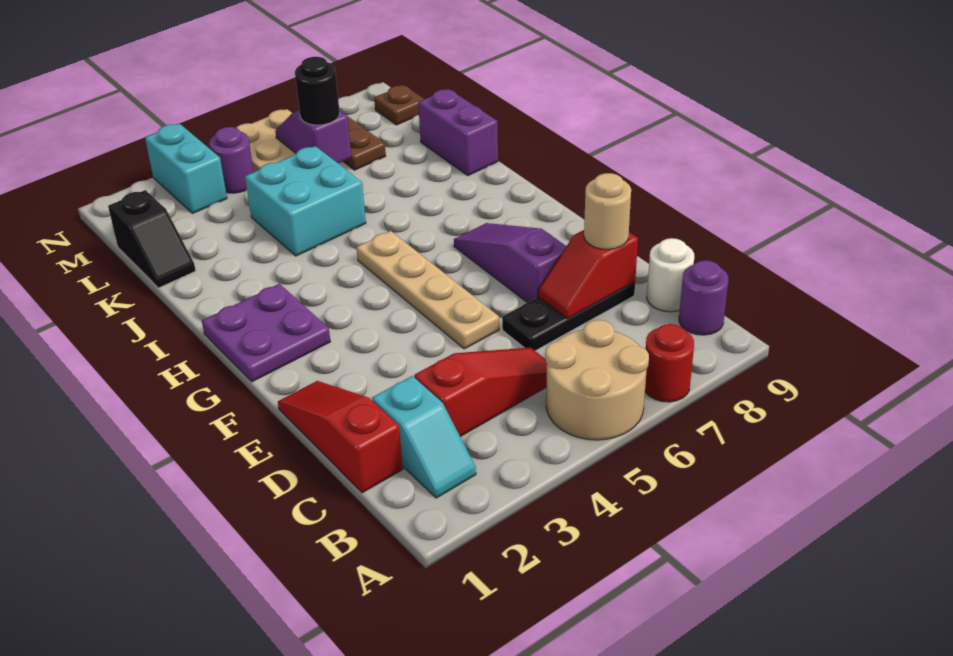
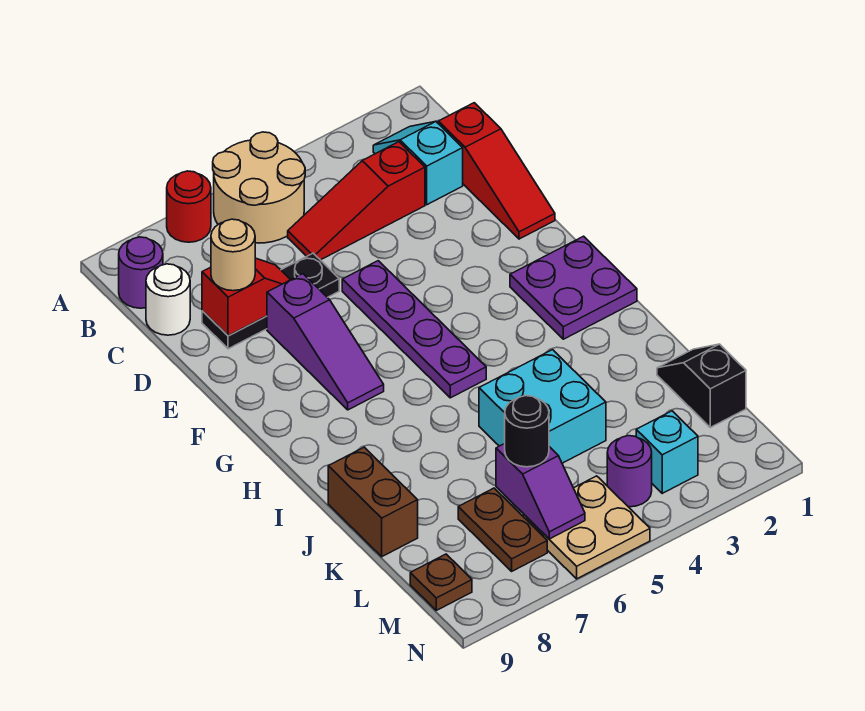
tan plate E5:H5 level 1 -> purple plate E5:H5 level 1
purple brick J9:K9 level 1 -> brown brick J9:K9 level 1
cyan brick M3:N3 level 1 -> cyan brick M3 level 1

